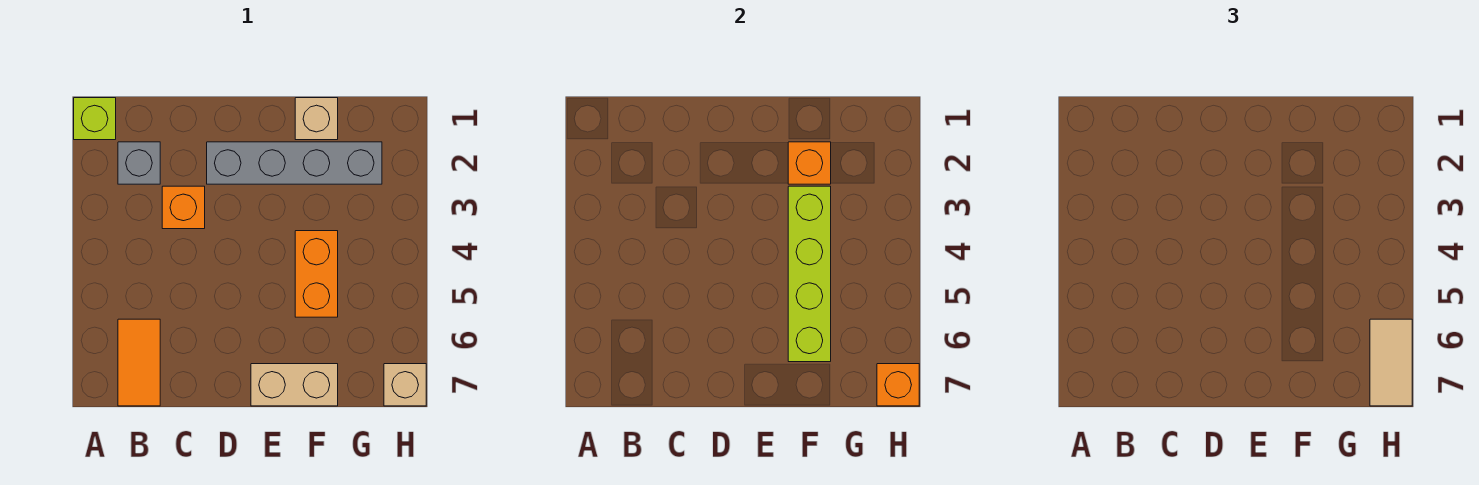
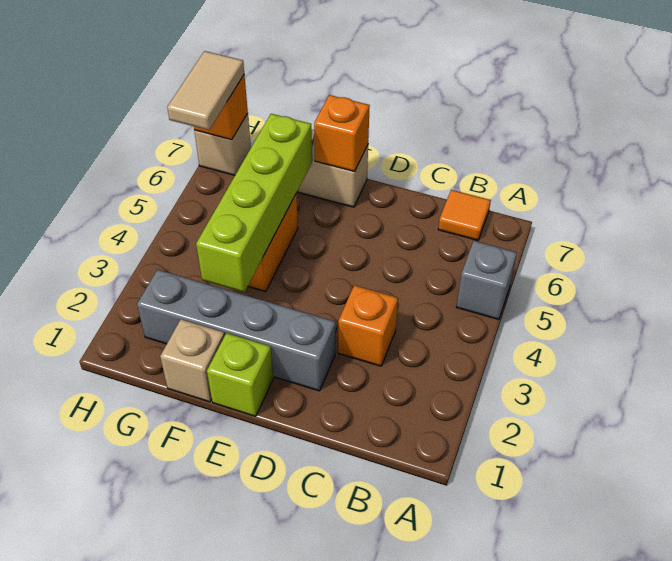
lime brick A1 level 1 -> lime brick E1 level 1
grey brick B2 level 1 -> grey brick A5 level 1
orange tile B6:B7 level 1 -> orange tile B7 level 1
orange brick F2 level 2 -> orange brick E7 level 2

